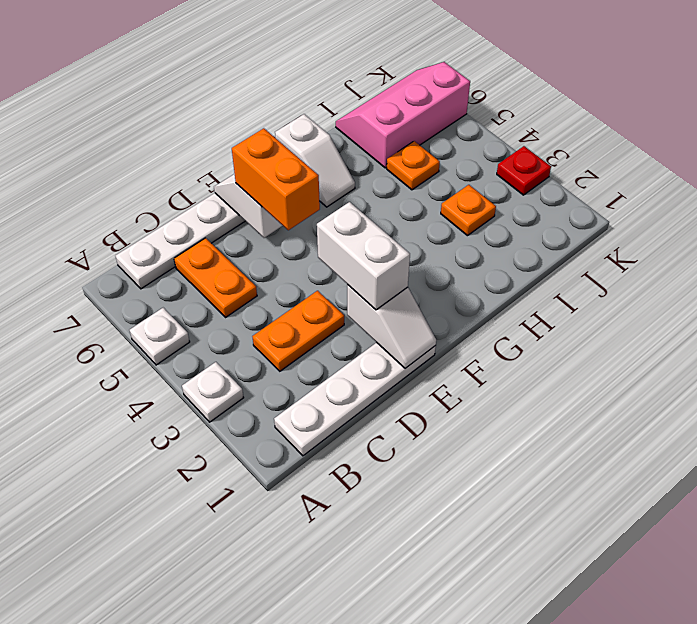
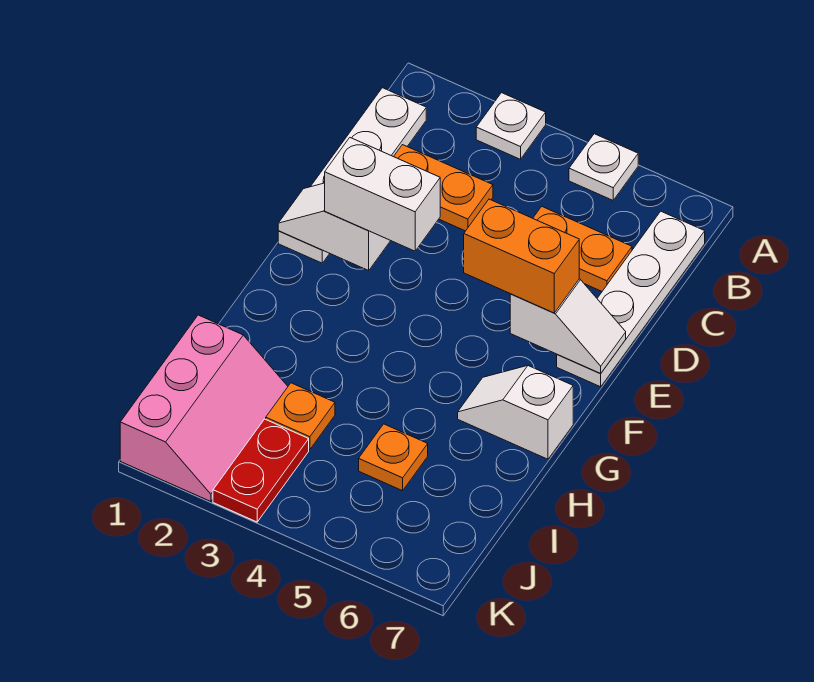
orange plate C3:D3 level 1 -> orange plate C2:C3 level 1
pink slope I6:K7 level 1 top 6 -> pink slope I1:K2 level 1 top 1
red plate K3 level 1 -> red plate J3:K3 level 1

